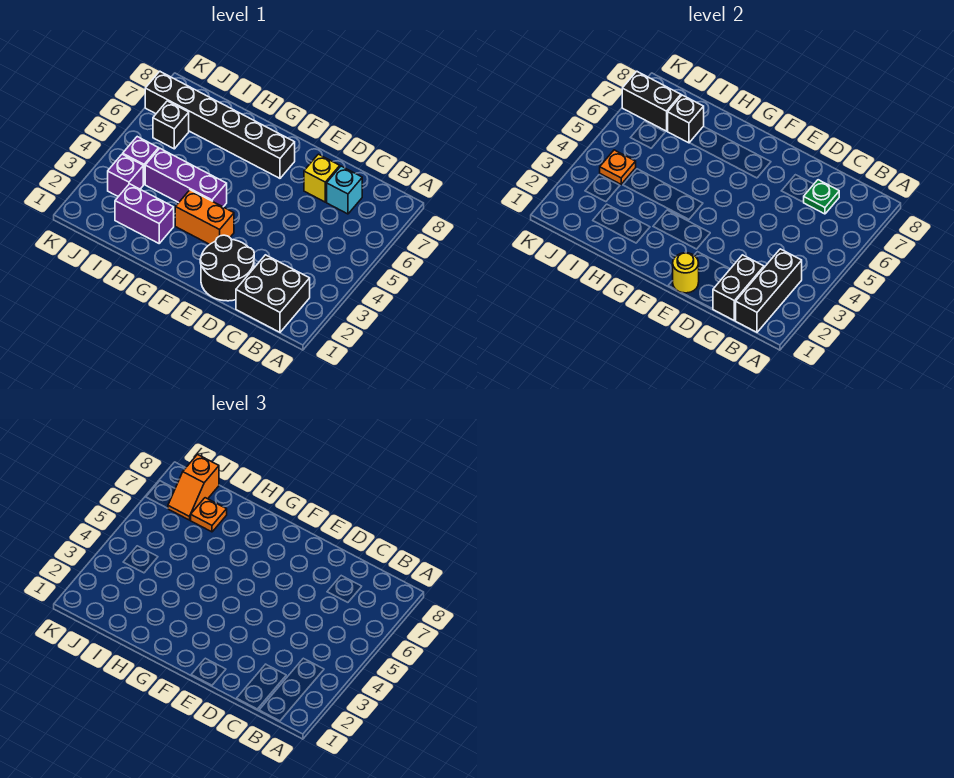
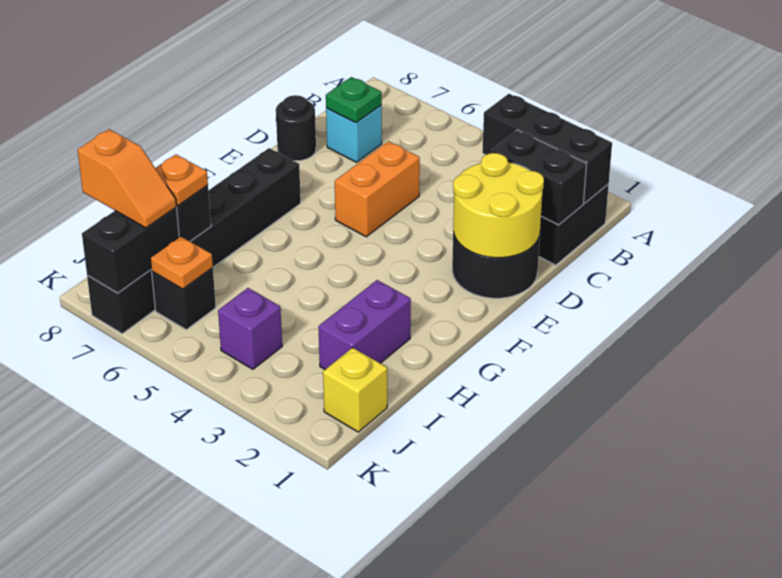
yellow brick D7 level 1 -> yellow brick J1 level 1
none -> black round brick D8 level 1
yellow round brick E1 level 2 -> yellow round brick D1:E2 level 2
orange brick F3:G3 level 1 -> orange brick D5:E5 level 1
purple brick G4:I4 level 1 -> none
purple brick J3 level 1 -> none
orange plate J4 level 2 -> orange plate J6 level 2

